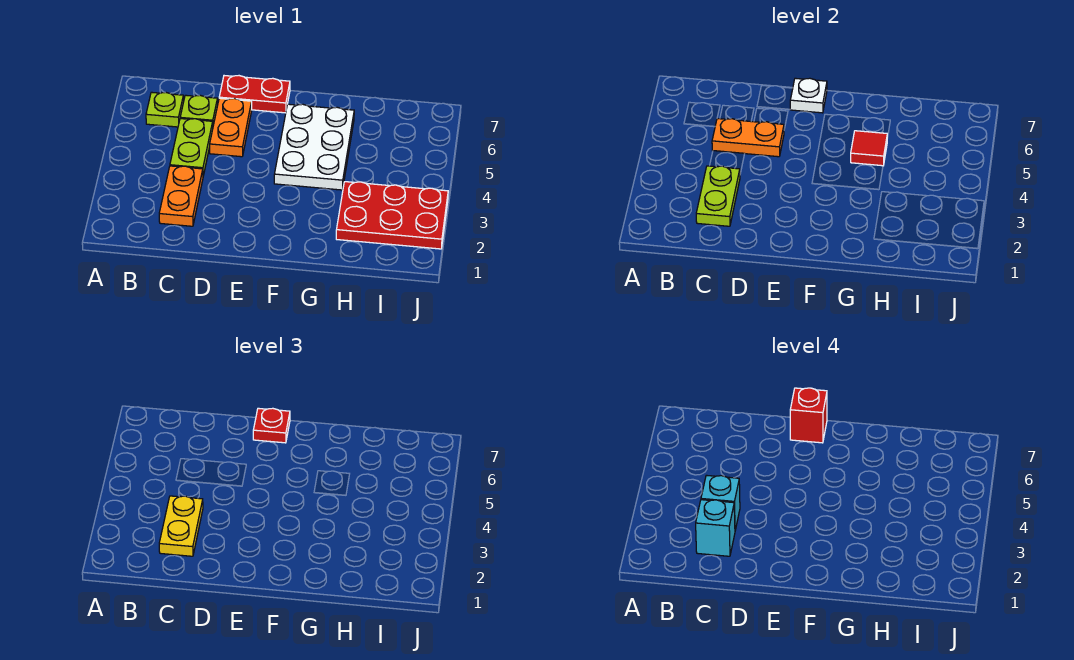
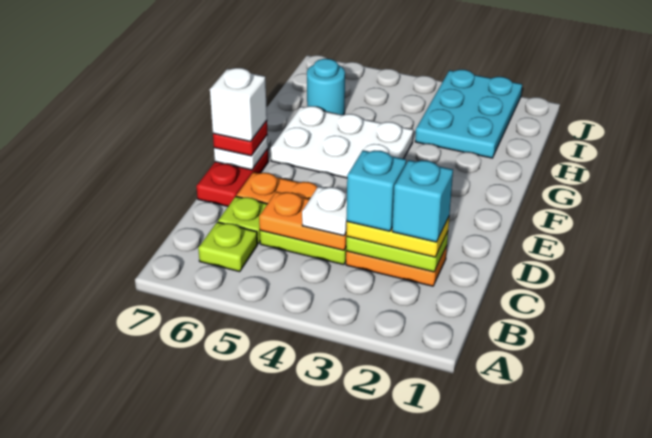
none -> white plate C4 level 3
orange plate C5:D5 level 2 -> orange plate C4:C5 level 2
red brick E7 level 4 -> white brick E7 level 4
red tile G5 level 2 -> none
red plate H2:J3 level 1 -> cyan plate H2:J3 level 1
none -> cyan round brick H6 level 1

